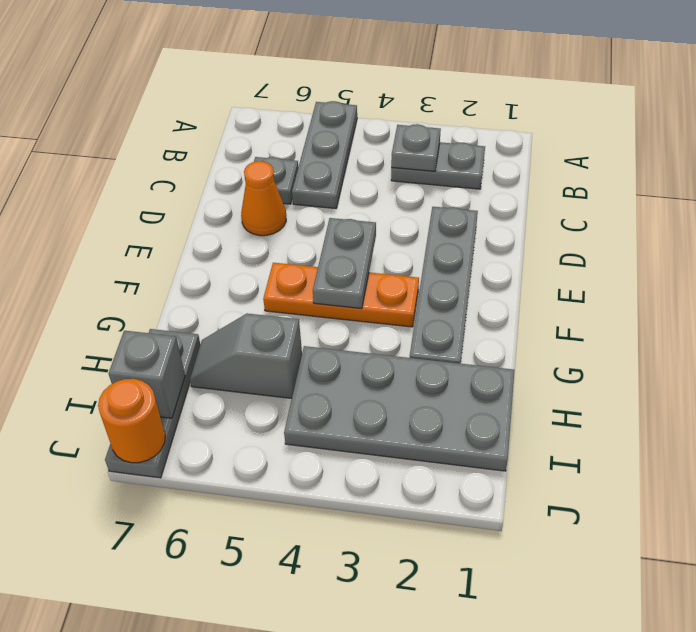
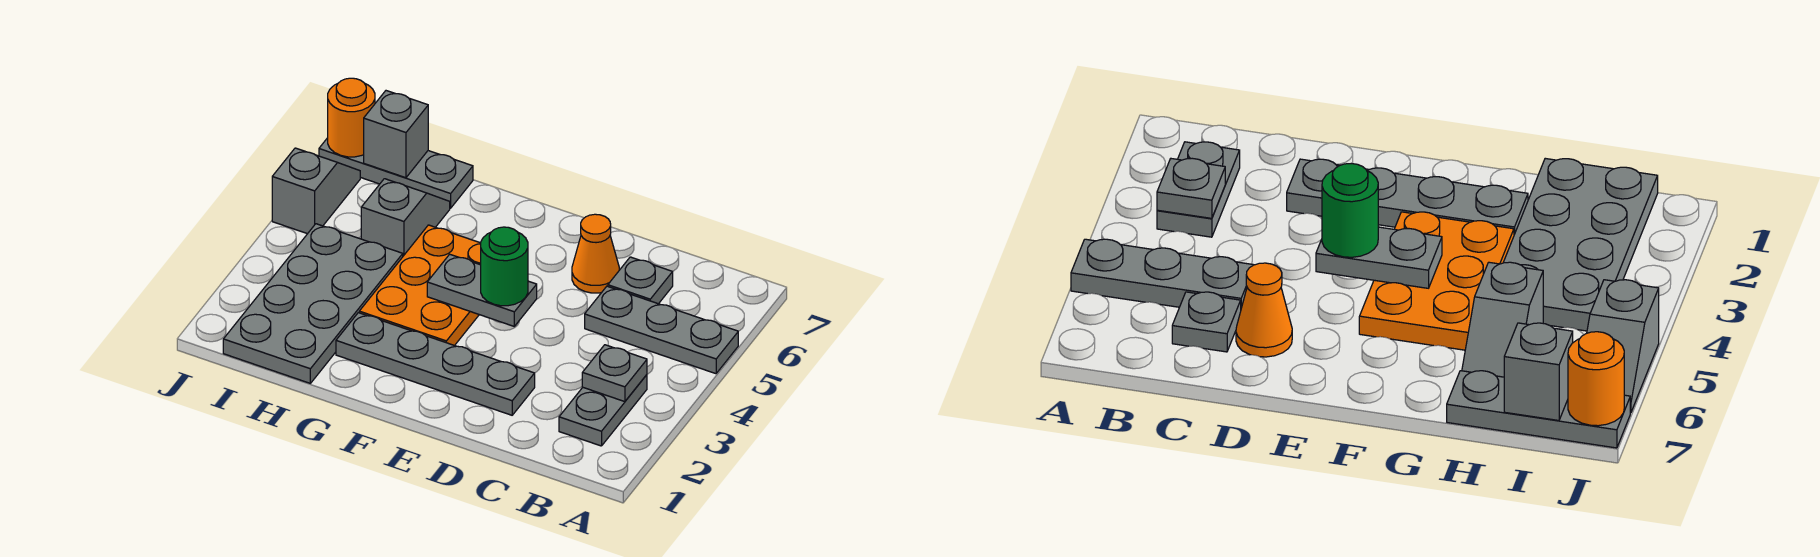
none -> green round brick E4 level 3
orange plate F3:F5 level 1 -> orange plate F3:G5 level 1
none -> grey slope J5:J6 level 1 top 5

